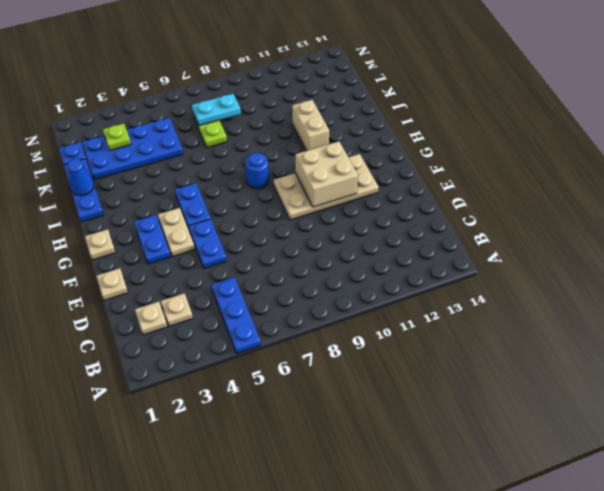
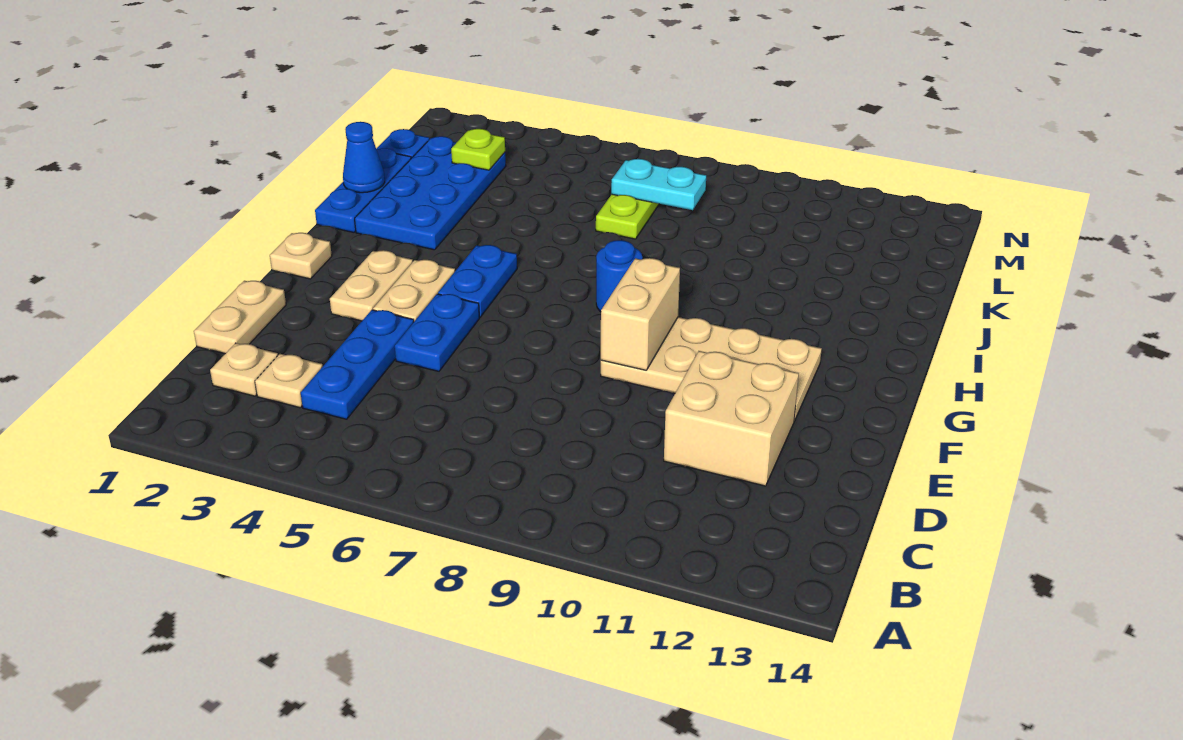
blue plate A5:C5 level 1 -> blue plate C4:E4 level 1
tan plate E1 level 1 -> tan plate D1:E1 level 1
blue plate F3:G3 level 1 -> tan plate F3:G3 level 1
tan brick F10:G11 level 2 -> tan brick D11:E12 level 1
tan brick I11:J11 level 1 -> tan brick F9:G9 level 2
blue plate K2:L5 level 1 -> blue plate I2:L3 level 1

